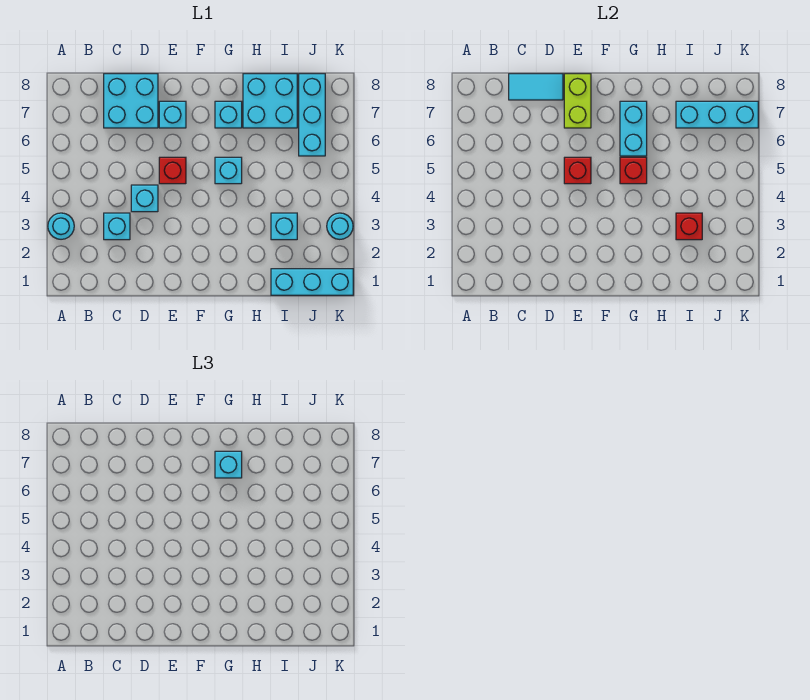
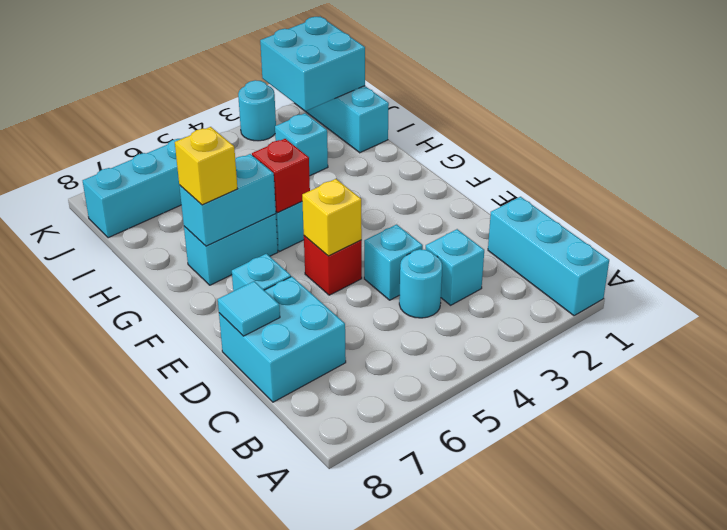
cyan round brick A3 level 1 -> cyan round brick C4 level 1
cyan tile C8:D8 level 2 -> cyan tile D8 level 2
red brick E5 level 2 -> yellow brick E5 level 2
lime brick E7:E8 level 2 -> none
cyan brick G7 level 1 -> cyan brick G6:G7 level 1
cyan brick G7 level 3 -> yellow brick G7 level 3
cyan brick H7:I8 level 1 -> cyan brick J1:K2 level 2
red brick I3 level 2 -> none
cyan brick I7:K7 level 2 -> cyan brick A1:C1 level 1

